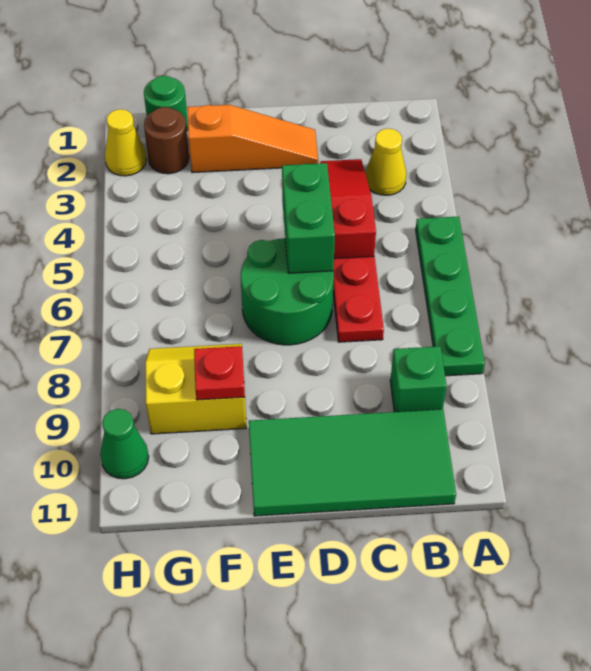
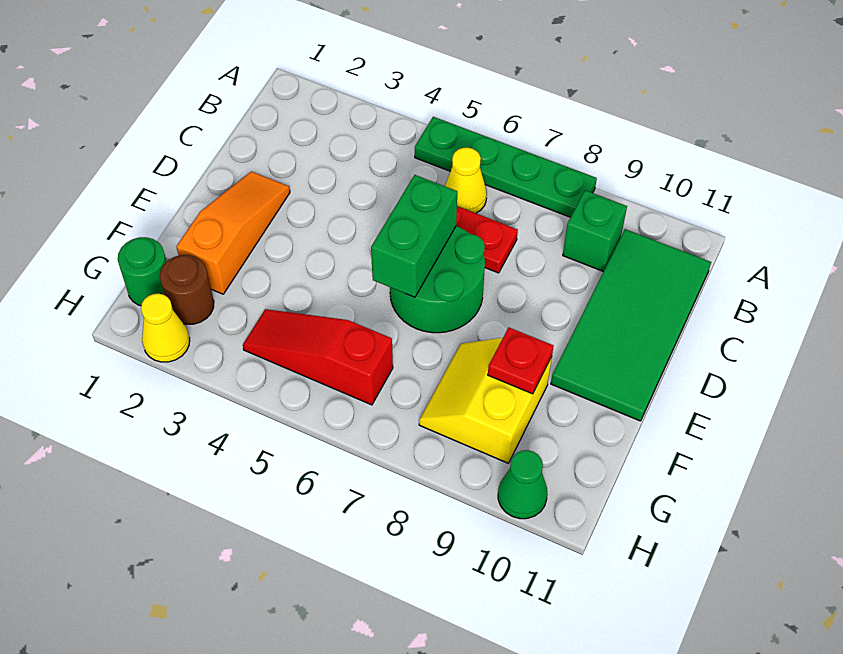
yellow cone B3 level 1 -> yellow cone B6 level 1
red slope C3:C5 level 1 top 5 -> red slope G4:G6 level 1 top 6
green brick D5:D6 level 2 -> green brick D6:E6 level 2

